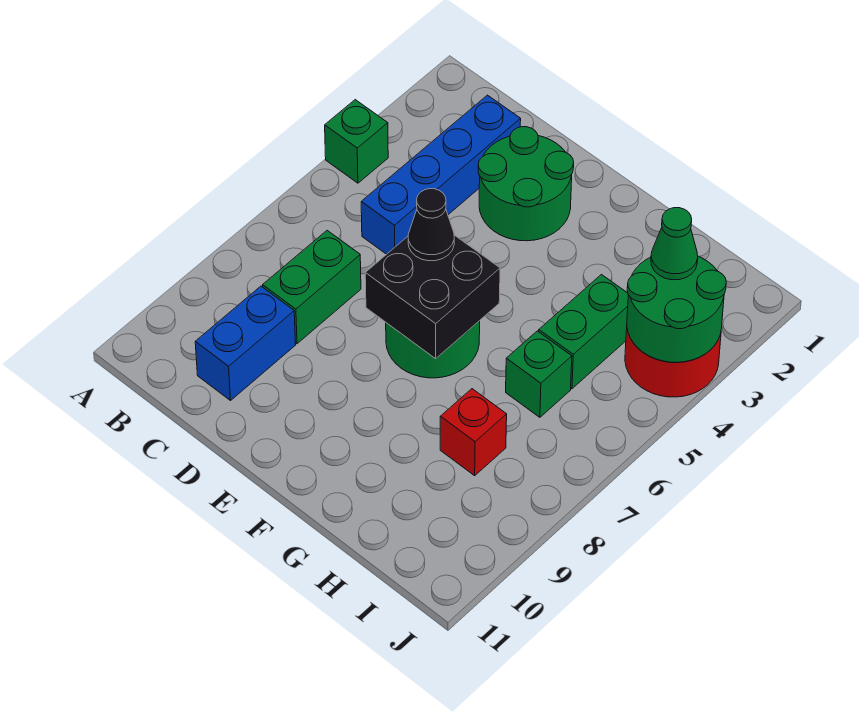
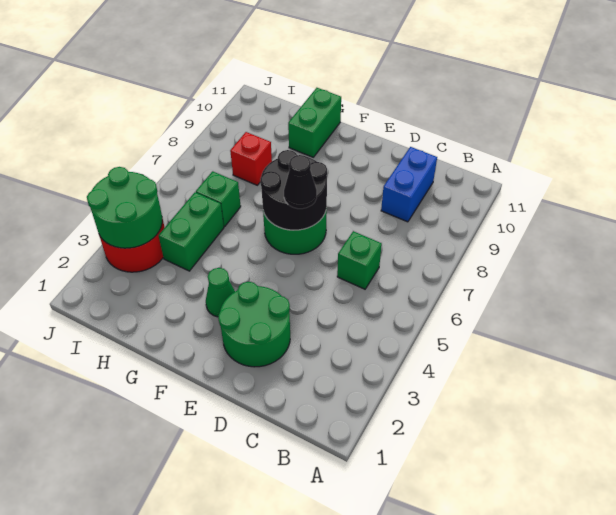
green brick A4 level 1 -> green brick C6 level 1
blue brick C2:C5 level 1 -> none
green brick C7:C8 level 1 -> green brick G10:G11 level 1
black brick E6:F7 level 2 -> black round brick E6:F7 level 2
green cone I3 level 3 -> green cone F3 level 1

